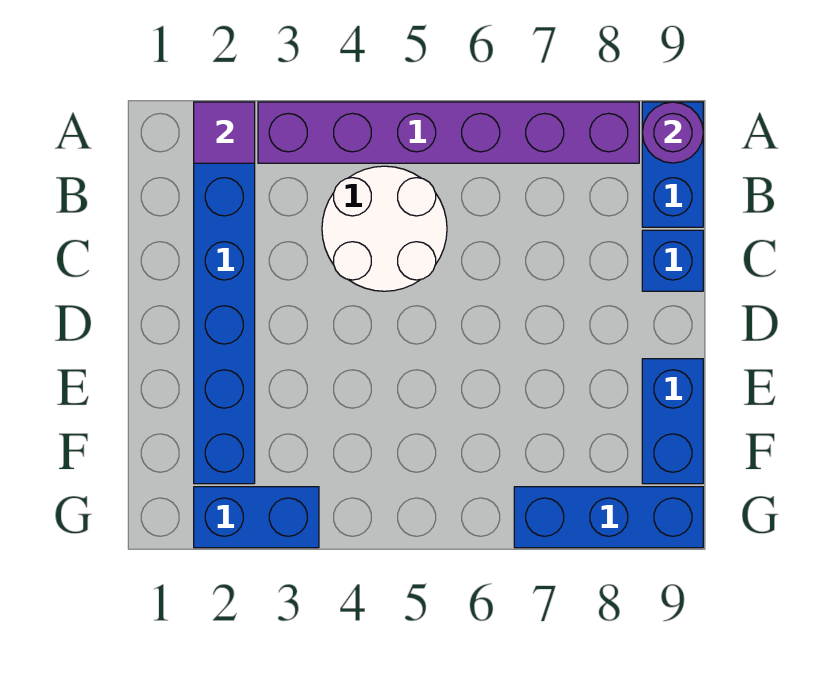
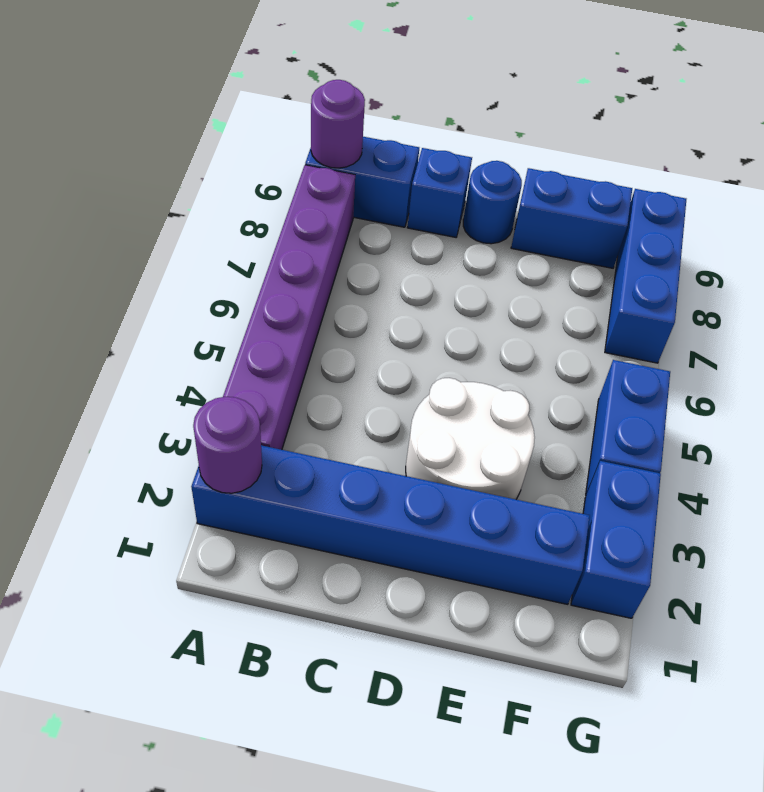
purple tile A2 level 2 -> purple round brick A2 level 2
white round brick B4:C5 level 1 -> white round brick D3:E4 level 1
none -> blue round brick D9 level 1
none -> blue brick G4:G5 level 1

